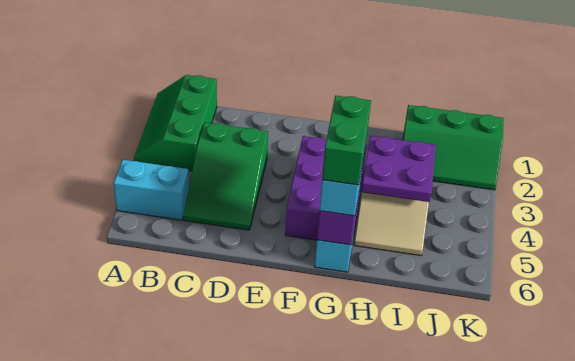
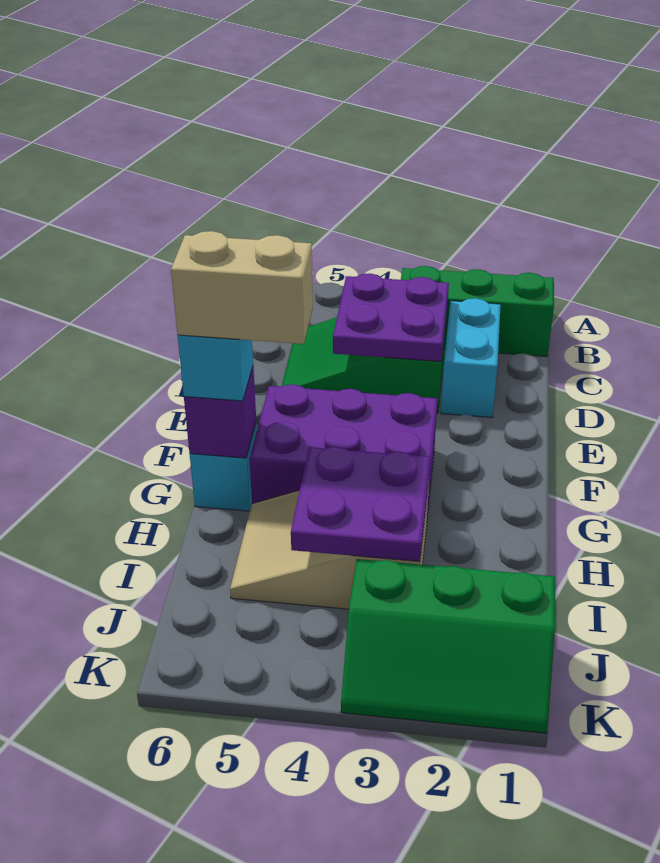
cyan brick A5:B5 level 1 -> cyan brick C2:D2 level 1
none -> purple plate C3:D4 level 2
green brick G5:G6 level 4 -> tan brick G5:G6 level 4
green slope I1:K2 level 1 top 1 -> green slope J1:K3 level 1 top J

